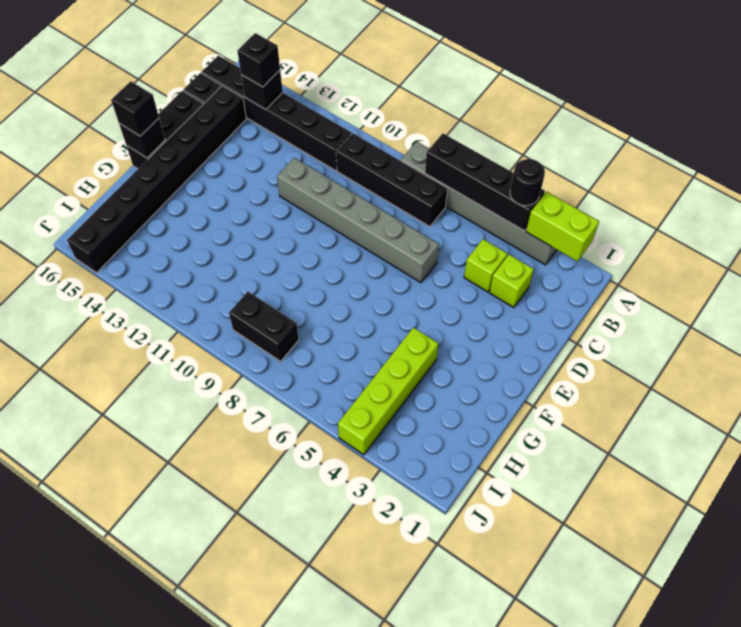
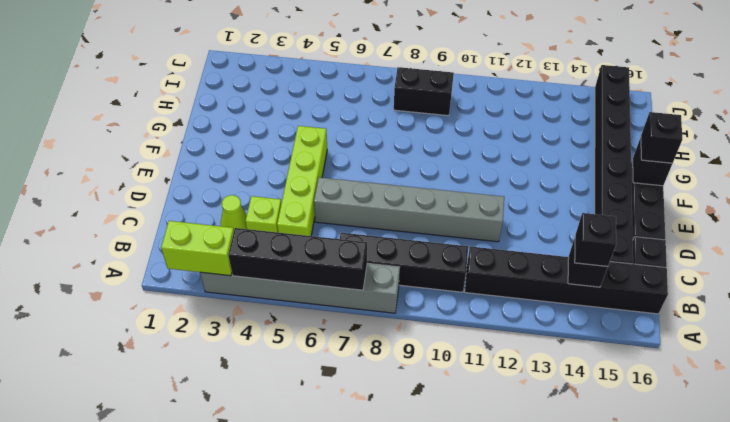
black round brick A4 level 3 -> none
lime brick C3 level 1 -> lime cone C3 level 1
lime brick G4:J4 level 1 -> lime brick C5:F5 level 1

